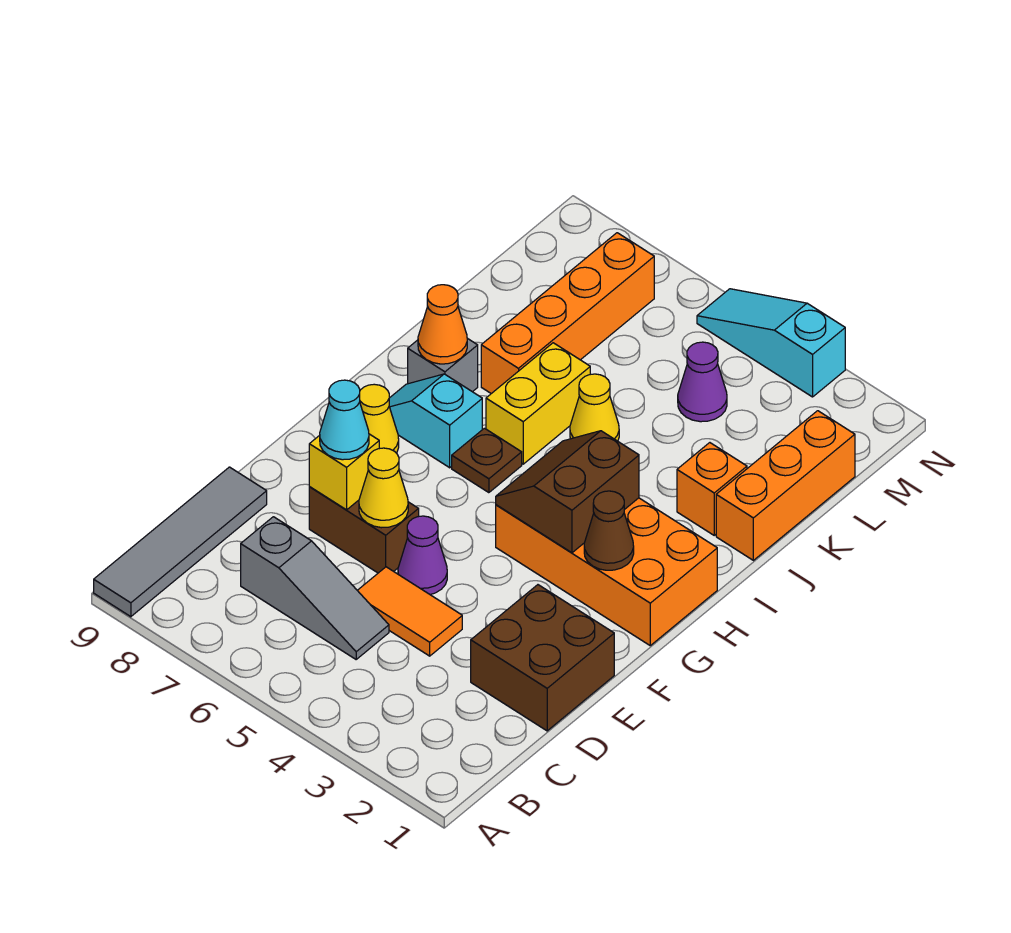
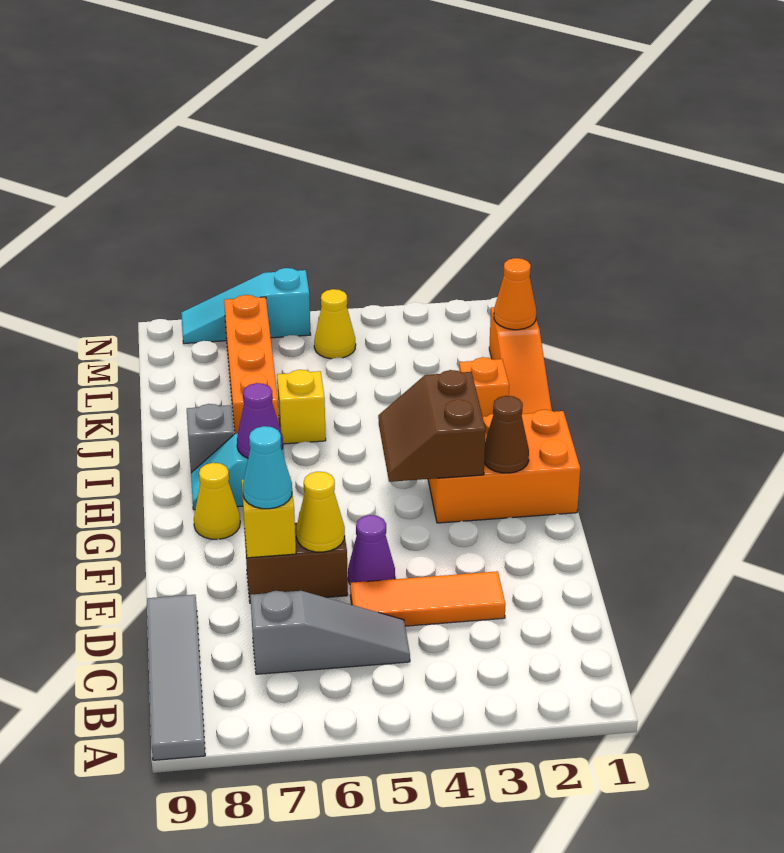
brown brick D1:E2 level 1 -> none
orange tile D4:D5 level 1 -> orange tile D3:D5 level 1
orange brick G1:H4 level 1 -> orange brick G1:H3 level 1
brown plate H6 level 1 -> none
yellow brick I6:J6 level 1 -> yellow brick J6 level 1
orange cone I8 level 2 -> orange cone L1 level 2
orange brick J1:L1 level 1 -> orange slope J1:L1 level 1 top L
yellow cone J5 level 1 -> yellow cone M5 level 1
purple cone L4 level 1 -> purple cone H7 level 2
cyan slope N3:N5 level 1 top 3 -> cyan slope N6:N8 level 1 top 6

